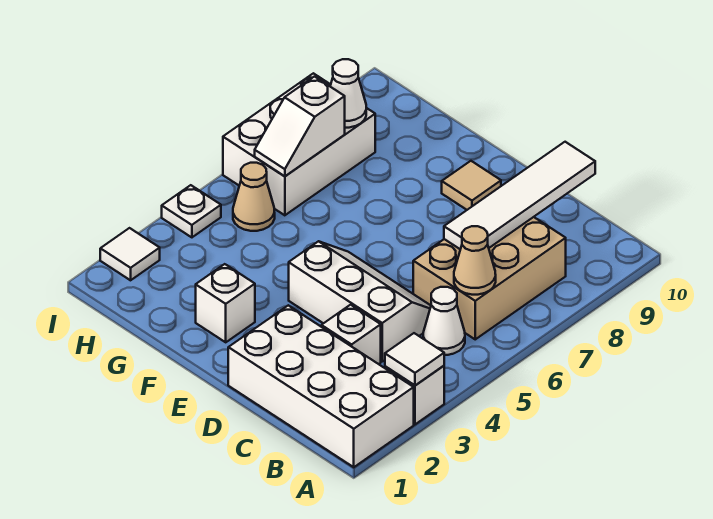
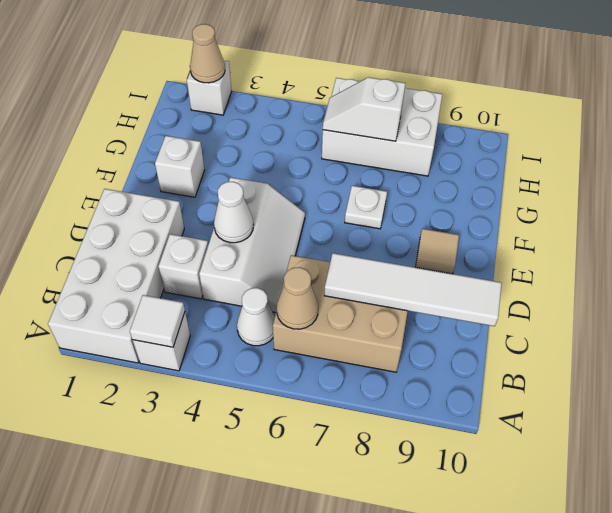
tan cone H5 level 1 -> tan cone I2 level 2
white cone H8 level 2 -> white cone D4 level 2
white tile I2 level 1 -> white brick I2 level 1
white plate I4 level 1 -> white plate F7 level 1

